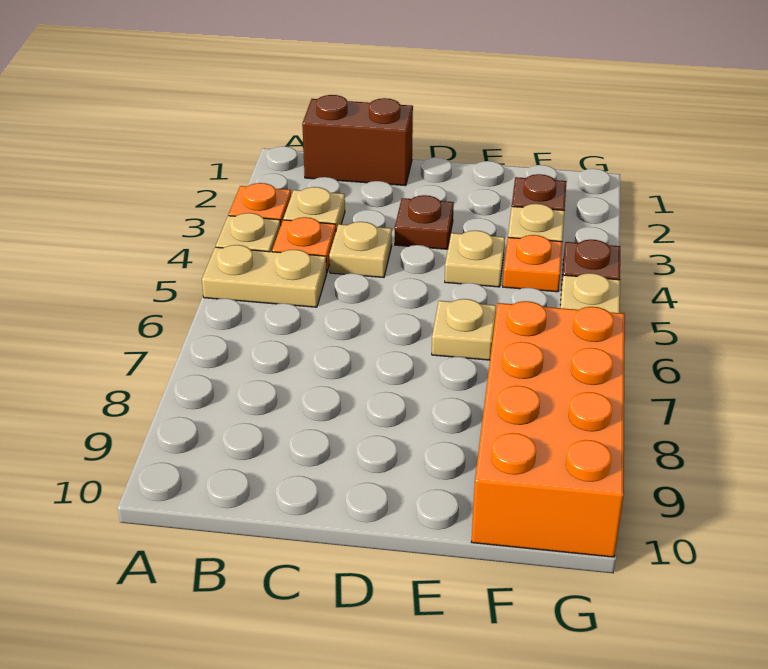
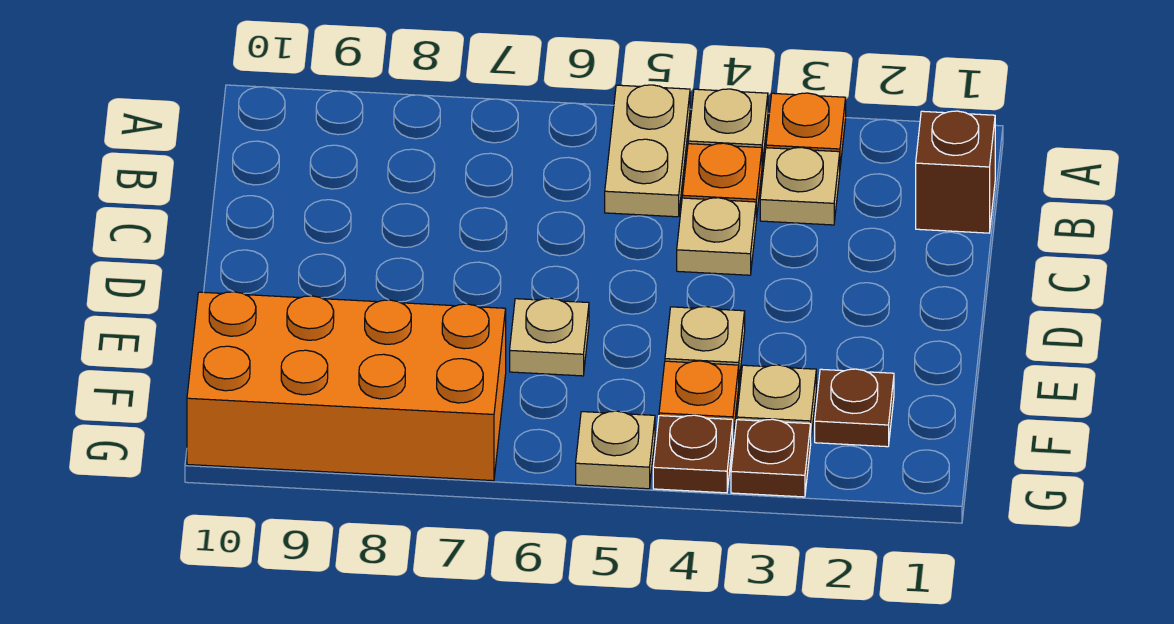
brown brick B1:C1 level 1 -> brown brick B1 level 1
brown plate D3 level 1 -> brown plate G3 level 1

